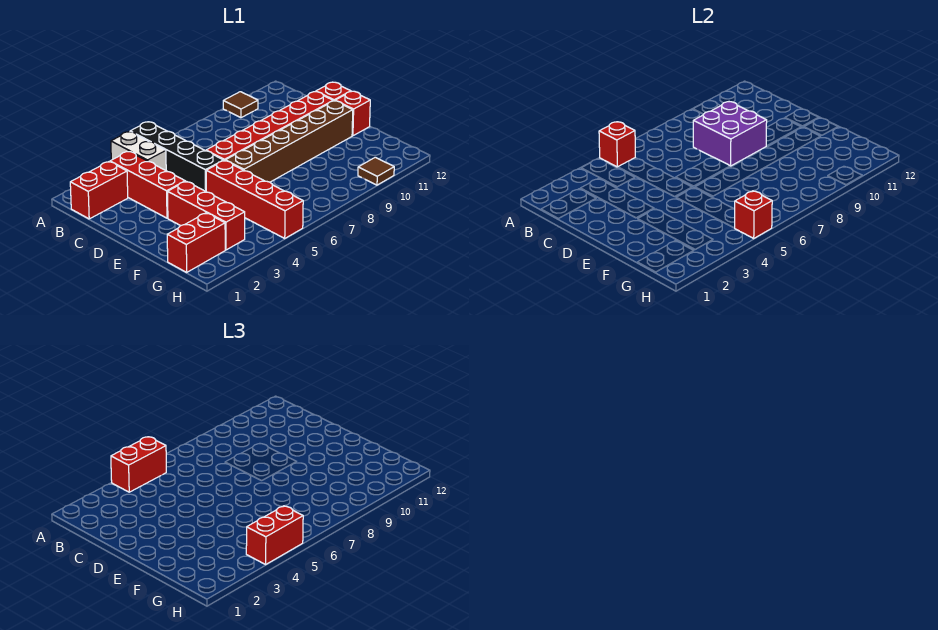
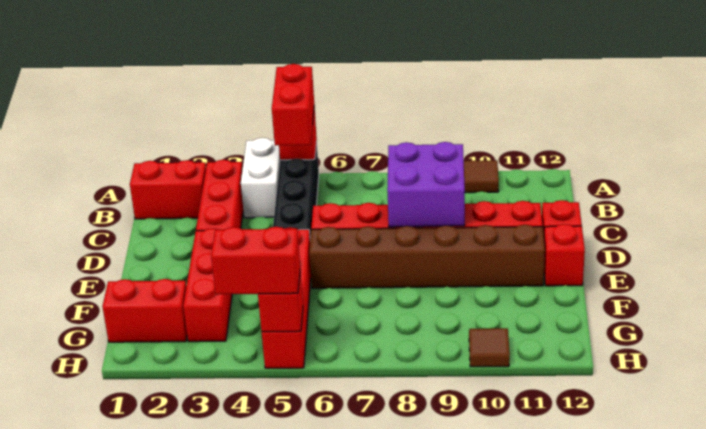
red brick A4:A5 level 3 -> red brick A5:B5 level 3

